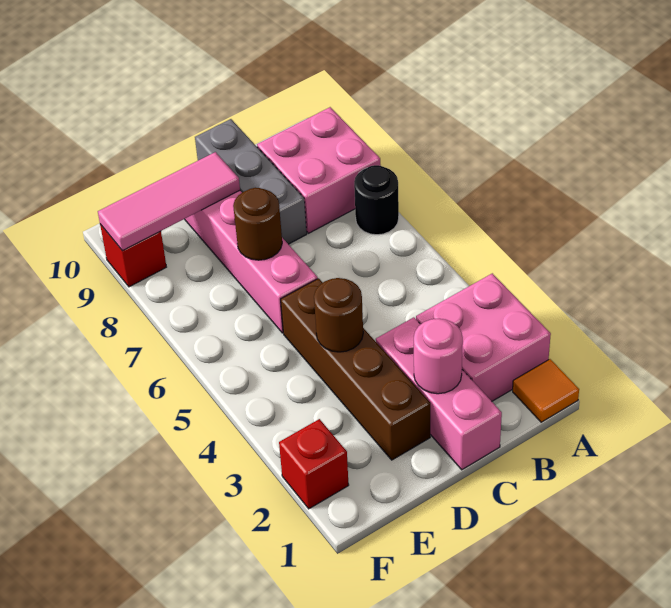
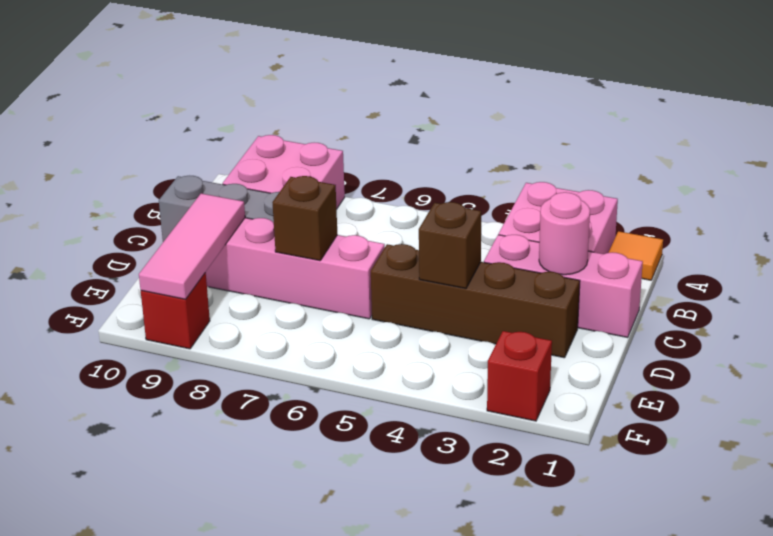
black round brick A7 level 1 -> none
brown round brick D4 level 2 -> brown brick D4 level 2
brown round brick D7 level 2 -> brown brick D7 level 2

